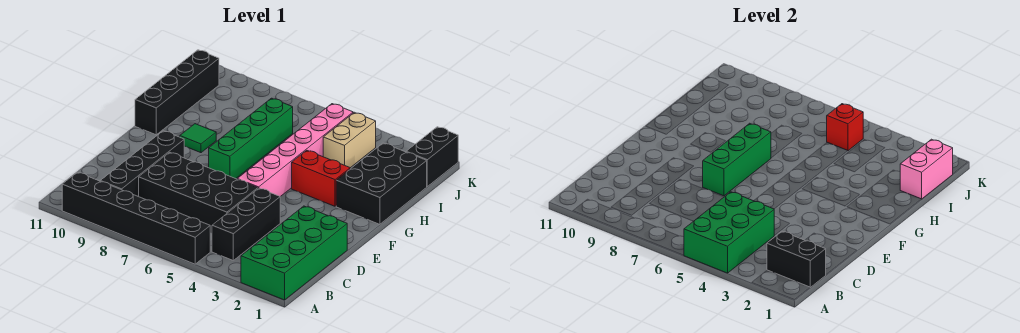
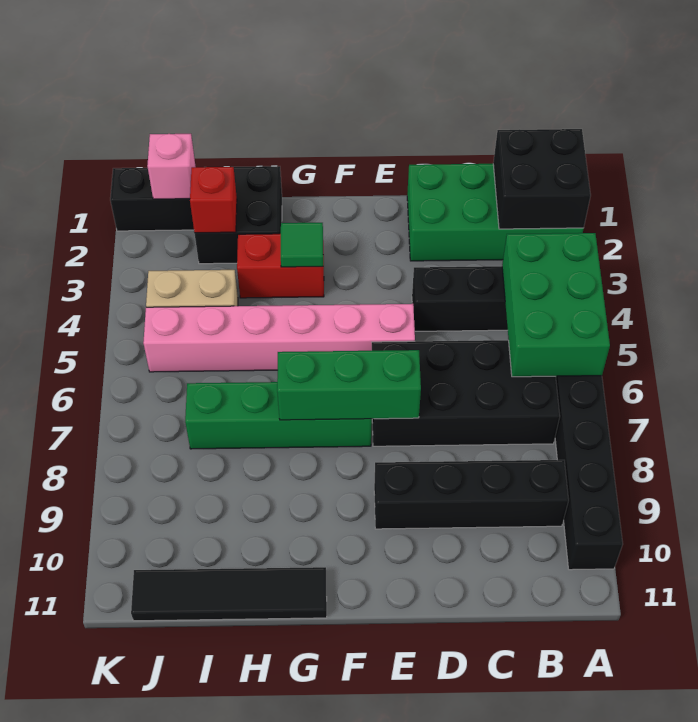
green brick A4:C5 level 2 -> green brick A4:B6 level 2
black brick B1:B2 level 2 -> black brick A1:B2 level 2
black brick C5:D8 level 1 -> black brick B6:E7 level 1
black brick G1:I2 level 1 -> black brick H1:I2 level 1
red brick G3:G4 level 1 -> red brick G3:H3 level 1
green tile G9 level 1 -> green tile G3 level 2
black brick G11:J11 level 1 -> black tile G11:J11 level 1
pink brick I1:J1 level 2 -> pink brick J1 level 2
red brick J5 level 2 -> red brick I2 level 2

